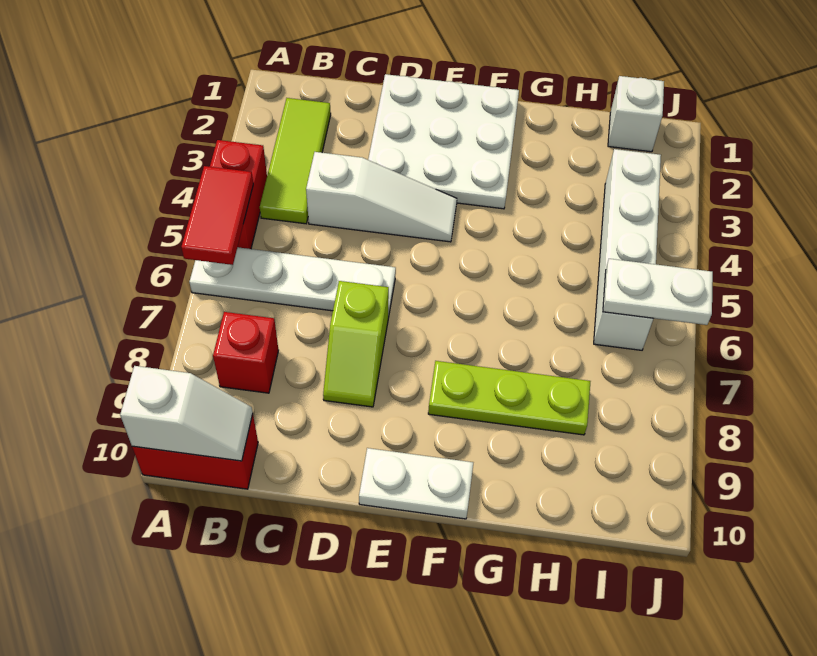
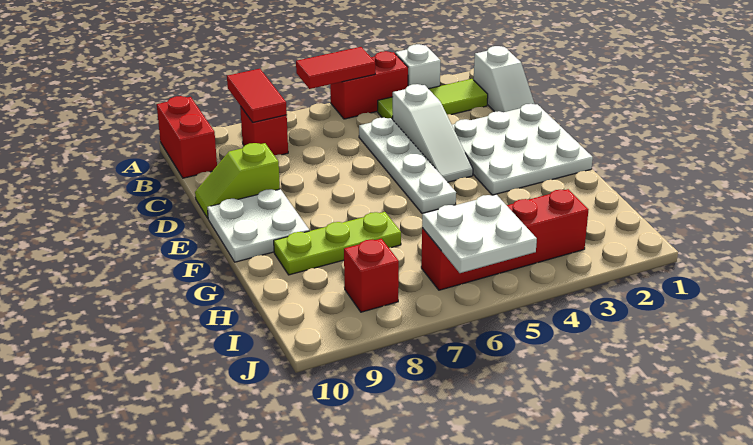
white plate A6:D6 level 1 -> white plate C5:F5 level 1
none -> red tile A8:B8 level 2
white slope A10:B10 level 2 top A -> white slope B1:C1 level 1 top B
lime slope D7:D8 level 1 top 7 -> lime slope D9:D10 level 1 top 9
white plate E10:F10 level 1 -> white plate E9:F10 level 1
lime plate F8:H8 level 1 -> lime plate G7:G9 level 1
white brick I1 level 1 -> white brick A3 level 1
white brick I3:I6 level 1 -> red brick I3:I6 level 1
white plate I6:J6 level 2 -> white plate I5:J6 level 2
none -> red brick I8 level 1

